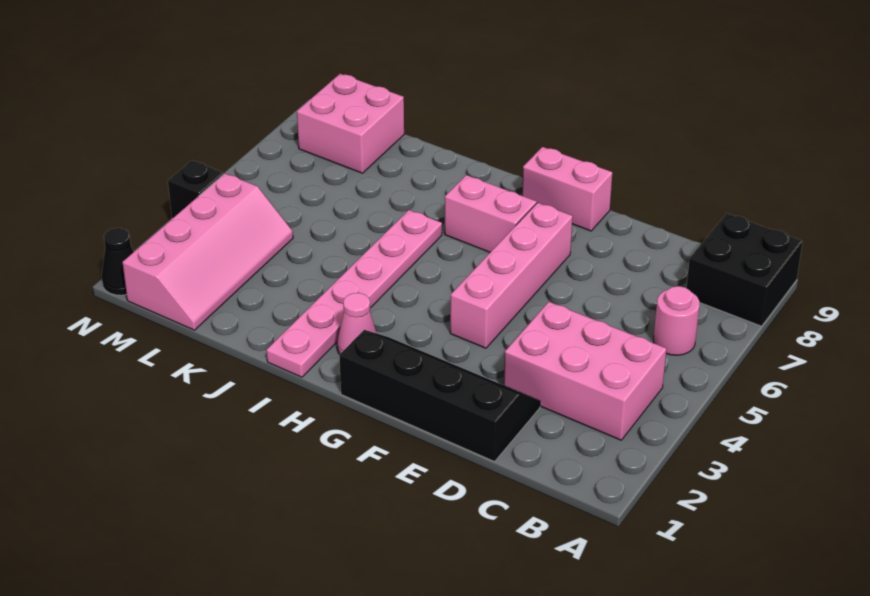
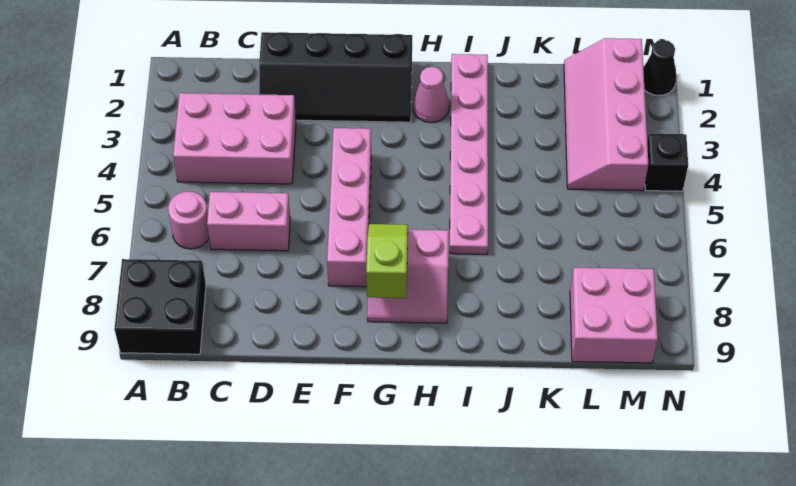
pink brick F9:G9 level 1 -> pink brick C6:D6 level 1
none -> lime slope G7:G8 level 2 top 8

